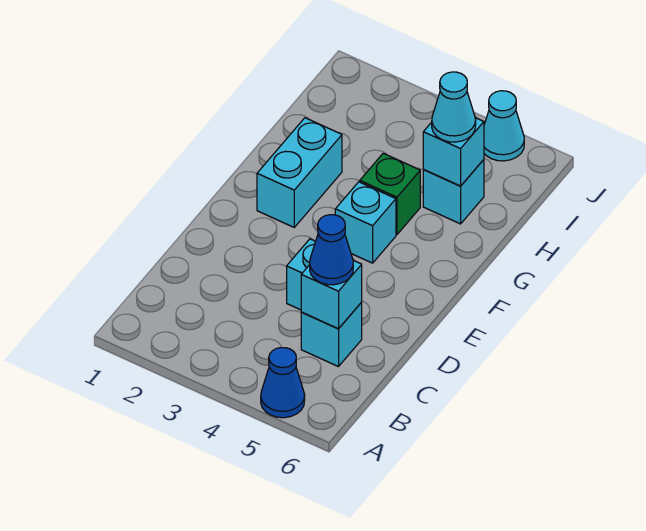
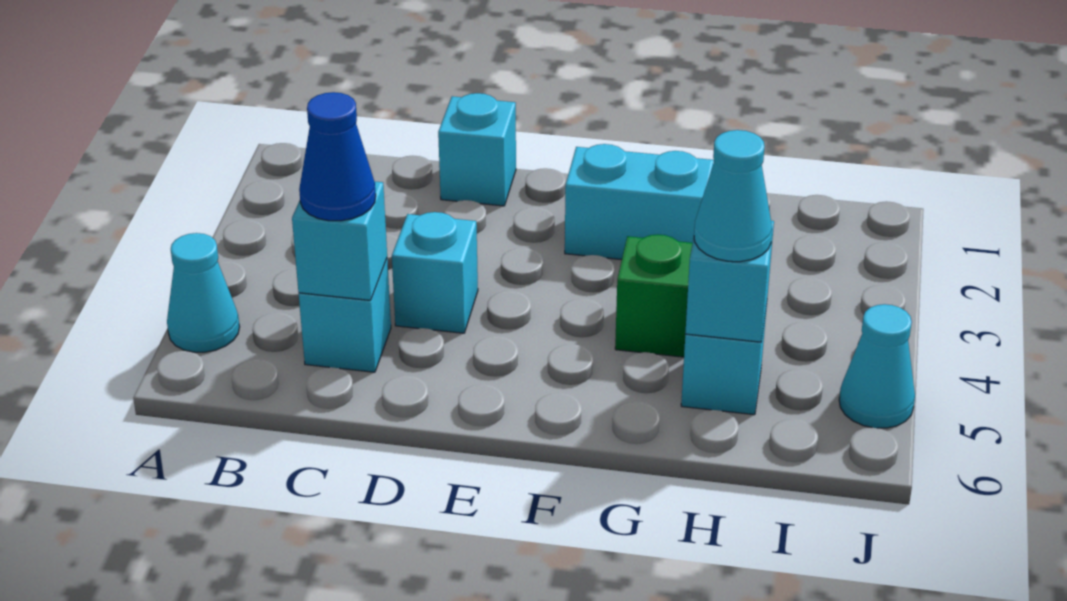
blue cone A5 level 1 -> cyan cone A5 level 1
cyan brick F4 level 1 -> cyan brick D1 level 1

